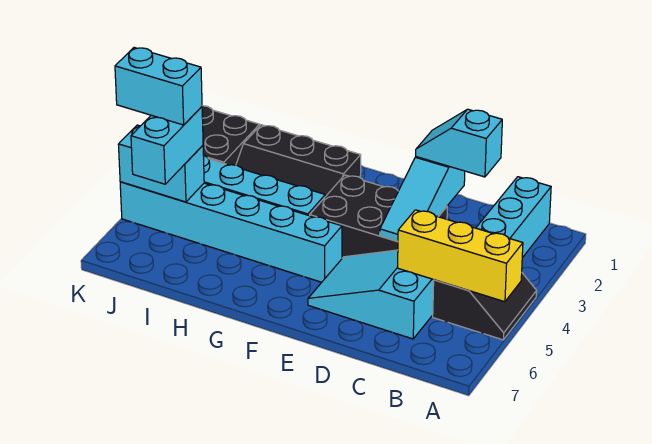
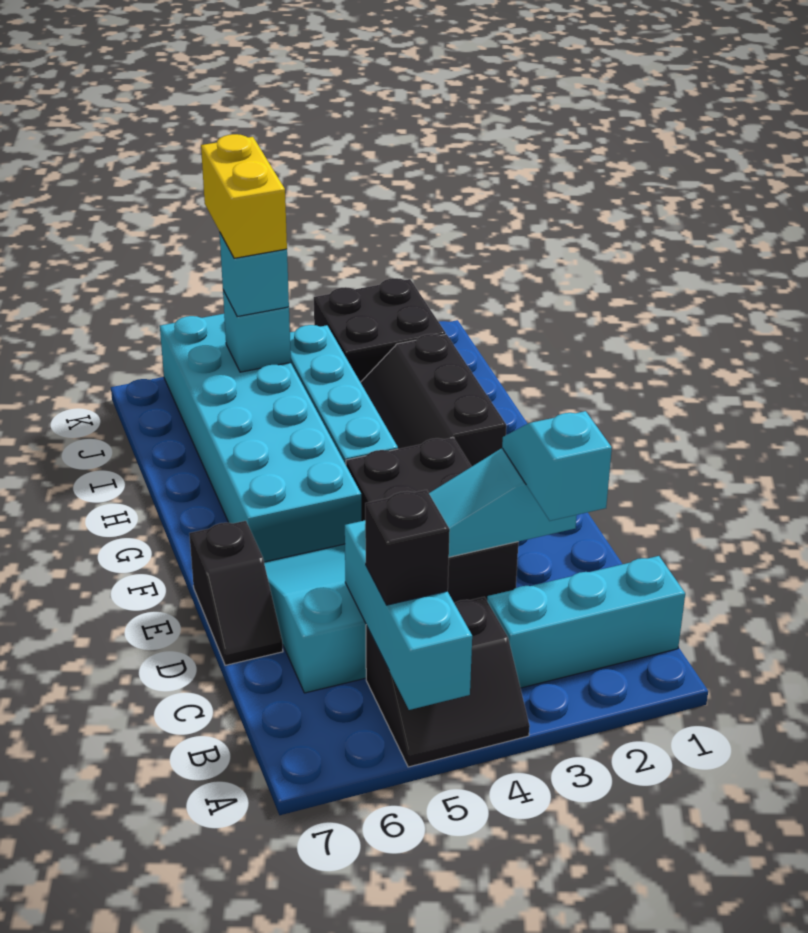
yellow brick A5:C5 level 2 -> cyan brick A5:C5 level 2
none -> black brick B5 level 3
none -> black slope D7:E7 level 1 top E
cyan brick F5:K5 level 1 -> cyan brick F5:K6 level 1
cyan brick J5:K5 level 2 -> cyan brick J5 level 2
cyan brick J5:J6 level 3 -> cyan brick J5 level 3
cyan brick J5:K5 level 4 -> yellow brick J5:K5 level 4

